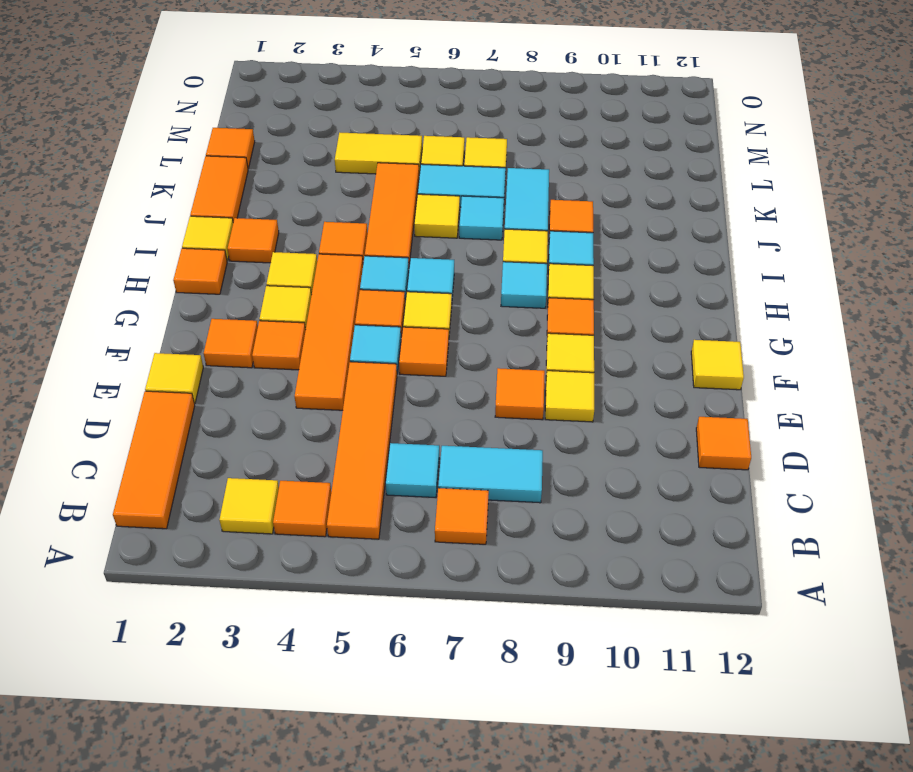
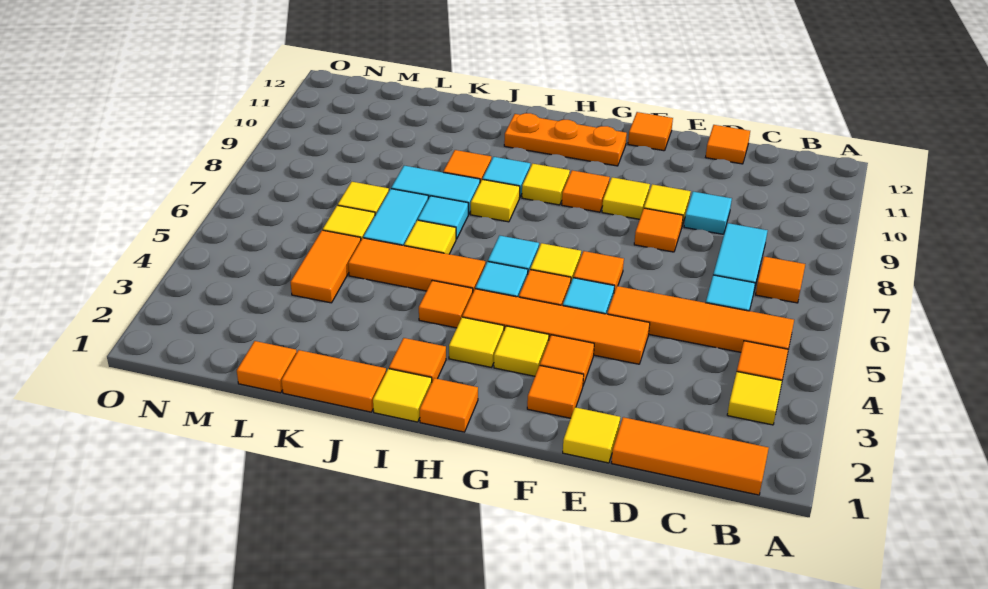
yellow tile F12 level 1 -> orange tile F12 level 1
none -> orange plate G11:I11 level 1
cyan tile H8 level 1 -> cyan tile D9 level 1
yellow tile L4:L5 level 1 -> orange tile L4:L5 level 1

